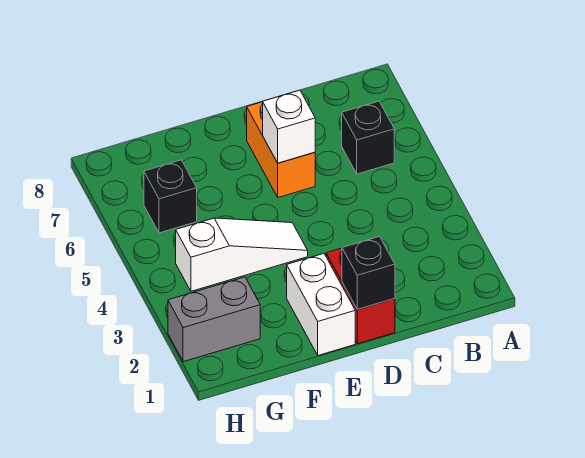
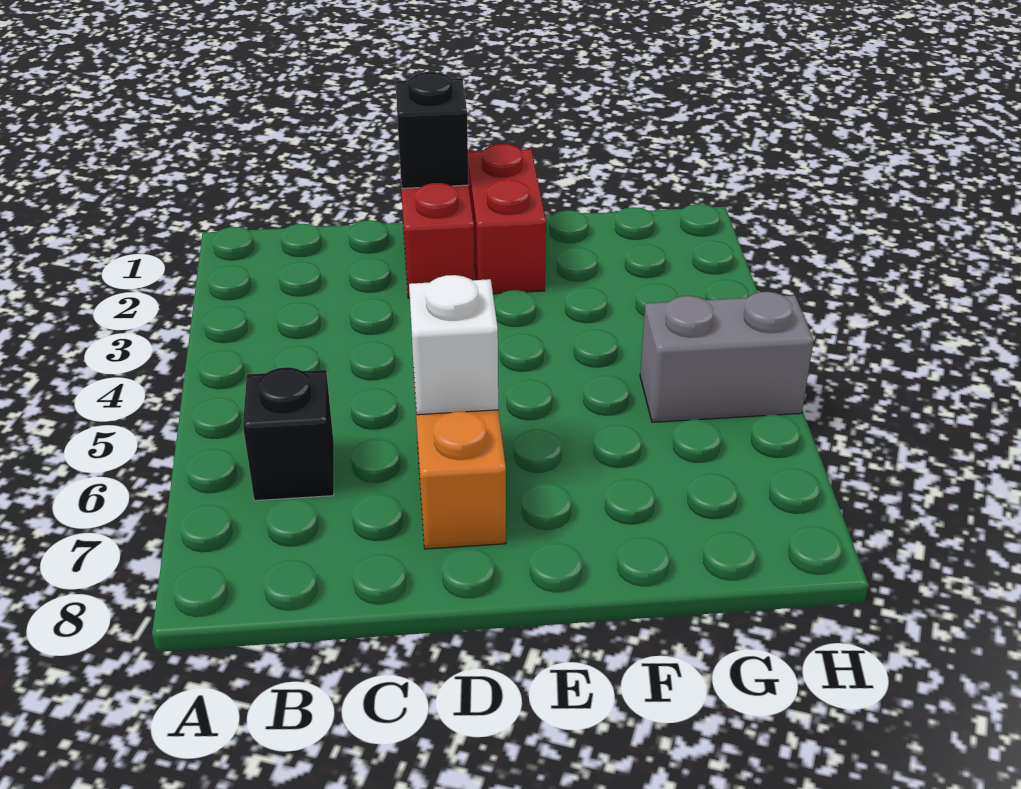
white brick E1:E2 level 1 -> red brick E1:E2 level 1
white slope E4:G4 level 1 top G -> none
grey brick G2:H2 level 1 -> grey brick G5:H5 level 1
black brick G6 level 1 -> none

